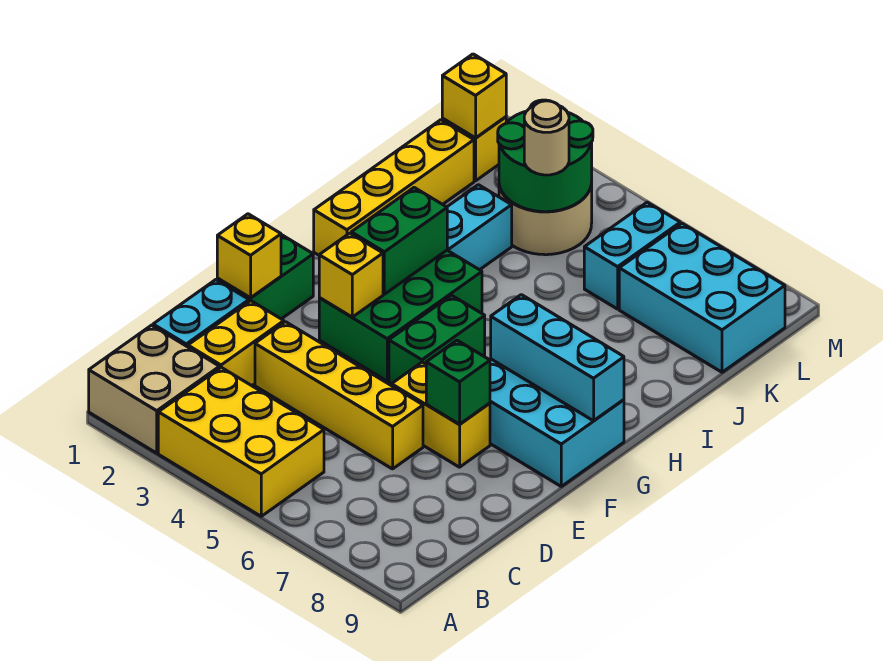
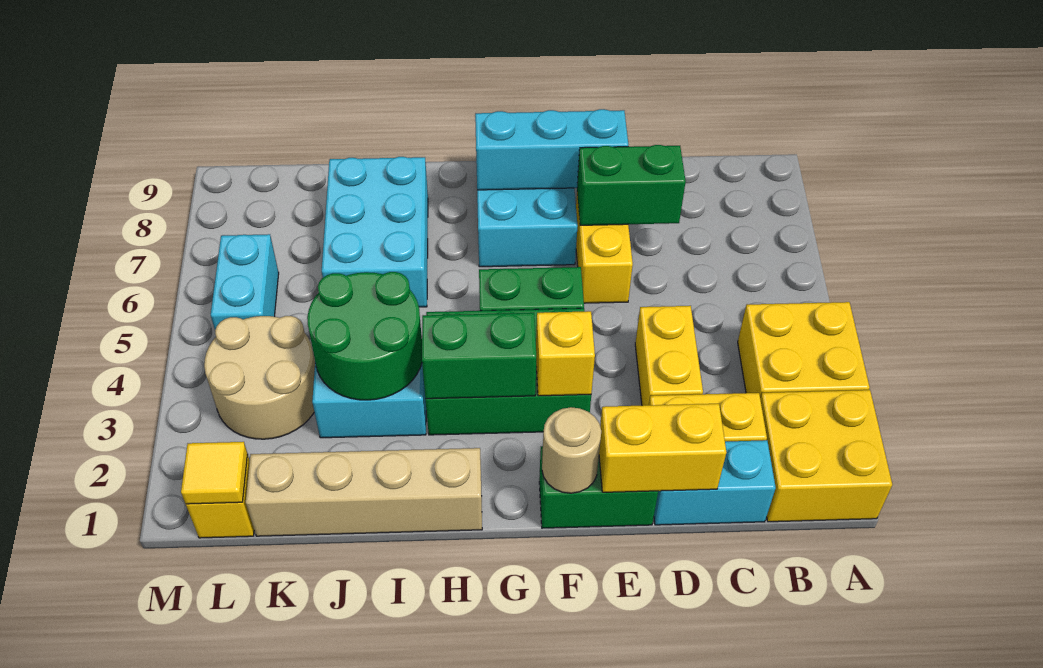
tan brick A1:B2 level 1 -> yellow brick A1:B2 level 1
yellow brick A3:B5 level 1 -> yellow brick A3:B4 level 1
yellow brick D3:D6 level 1 -> yellow brick D3:D4 level 1
yellow brick E1 level 2 -> yellow brick D1:E1 level 2
green brick E7 level 2 -> green brick D7:E7 level 2
cyan brick G7:G9 level 2 -> cyan brick E8:G8 level 2
yellow brick H1:K1 level 1 -> tan brick H1:K1 level 1
green round brick K3:L4 level 2 -> green round brick I3:J4 level 2
tan round brick K4 level 3 -> tan round brick F1 level 2
cyan brick K6:L6 level 1 -> cyan brick L5:L6 level 1
cyan brick K7:L9 level 1 -> cyan brick I6:J8 level 1
yellow brick L1 level 2 -> yellow tile L1 level 2

